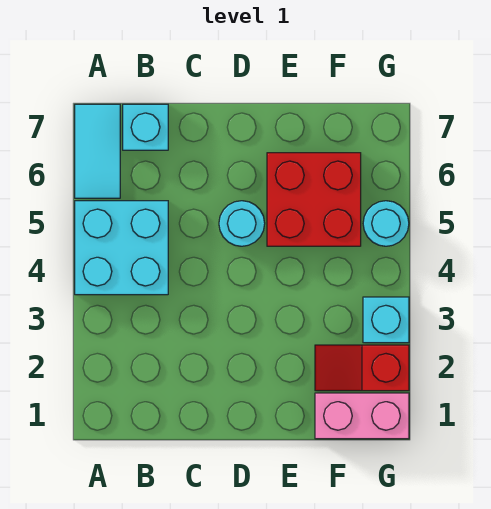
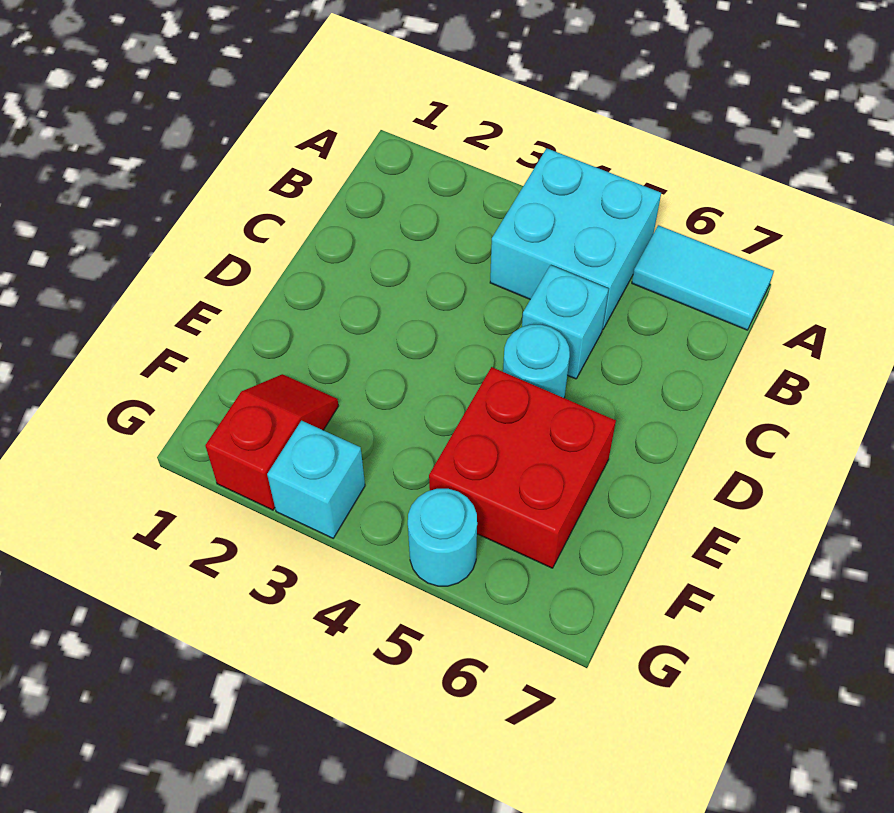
cyan brick B7 level 1 -> cyan brick C5 level 1
pink brick F1:G1 level 1 -> none

